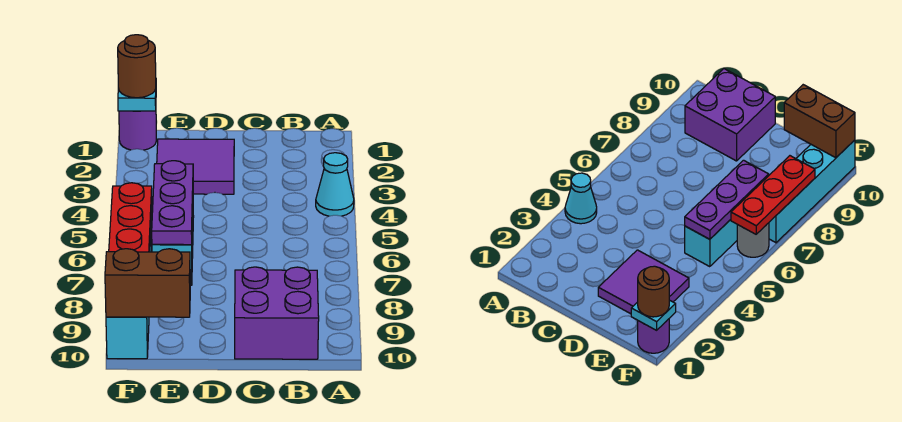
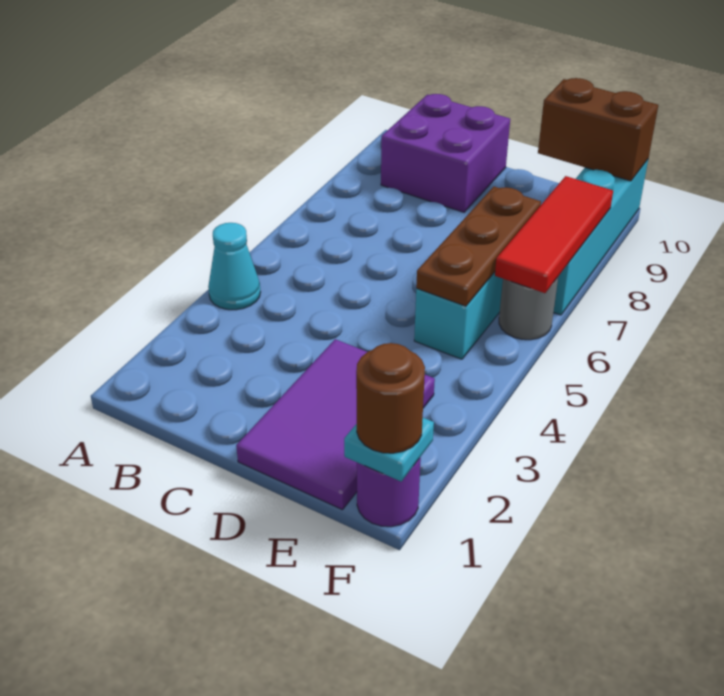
purple tile D2:E3 level 1 -> purple tile D1:E3 level 1
purple plate E5:E7 level 2 -> brown plate E5:E7 level 2
red plate F6:F8 level 2 -> red tile F6:F8 level 2

